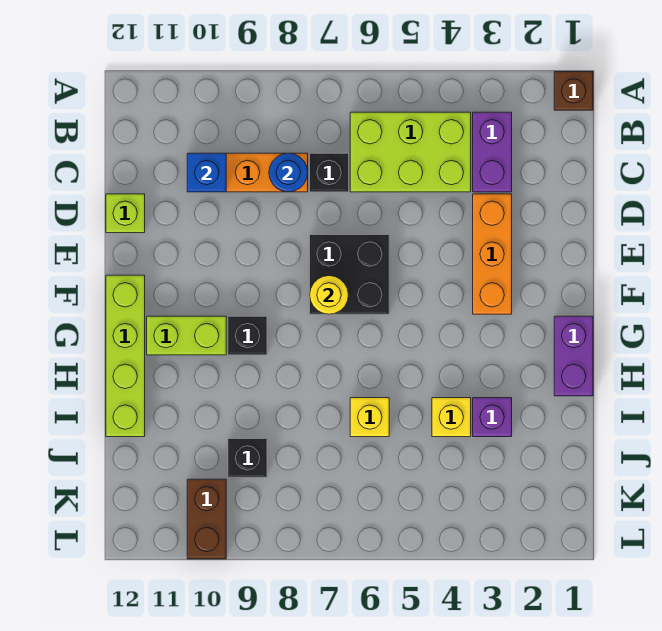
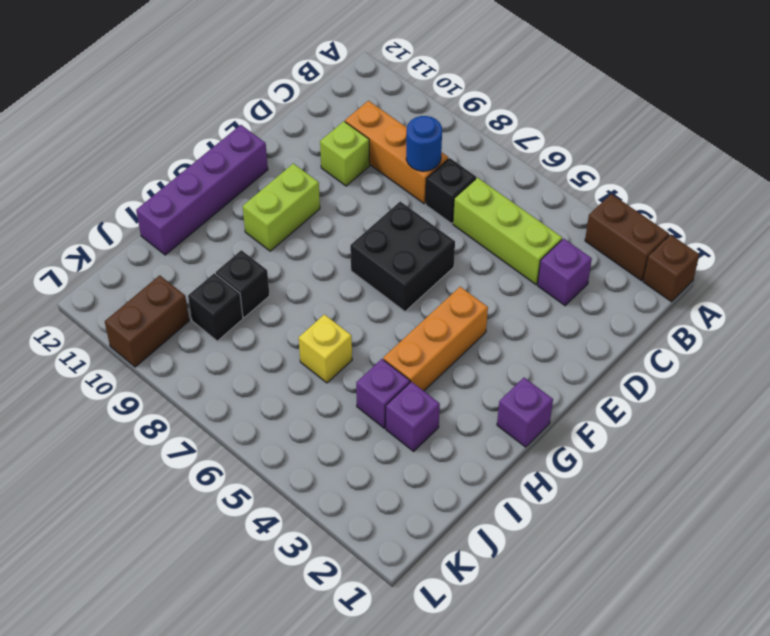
none -> brown brick A2:A3 level 1
purple brick B3:C3 level 1 -> purple brick C3 level 1
lime brick B4:C6 level 1 -> lime brick C4:C6 level 1
blue brick C10 level 2 -> none
orange brick D3:F3 level 1 -> orange brick F4:H4 level 1
lime brick D12 level 1 -> lime brick D10 level 1
yellow round brick F7 level 2 -> none
lime brick F12:I12 level 1 -> purple brick F12:I12 level 1
purple brick G1:H1 level 1 -> purple brick G1 level 1
black brick G9 level 1 -> black brick I9 level 1
lime brick G10:G11 level 1 -> lime brick F10:G10 level 1
yellow brick I4 level 1 -> purple brick I4 level 1

